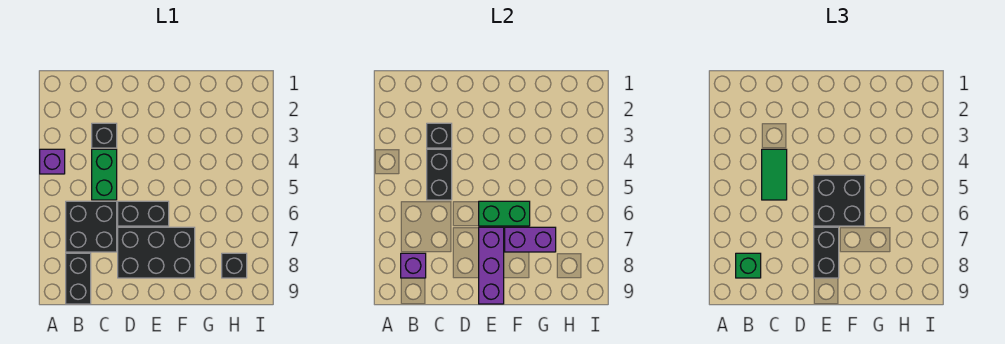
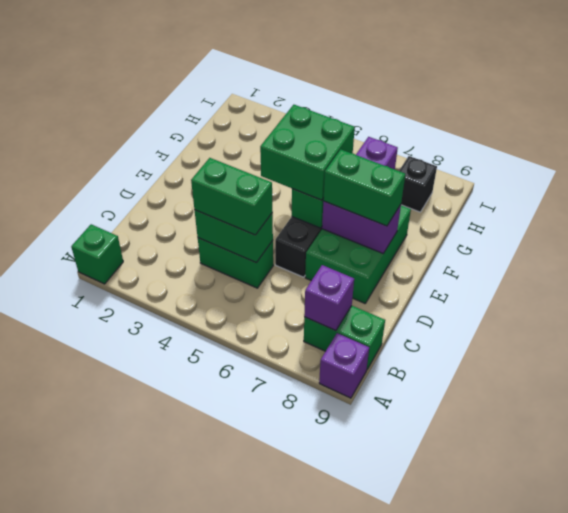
purple brick A4 level 1 -> purple brick A9 level 1
black brick B6:C7 level 1 -> none
black brick B8:B9 level 1 -> green brick B8:B9 level 1
green brick B8 level 3 -> green brick A1 level 1
black brick C3 level 1 -> none
black brick C3 level 2 -> none
black brick C4:C5 level 2 -> green brick C4:C5 level 2
green tile C4:C5 level 3 -> green brick C4:C5 level 3
black brick D7:F8 level 1 -> green brick D7:F8 level 1
black brick E5:F6 level 3 -> green brick E5:F6 level 3
purple brick E7:E9 level 2 -> purple brick E7:E8 level 2
black brick E7:E8 level 3 -> green brick E7:E8 level 3

